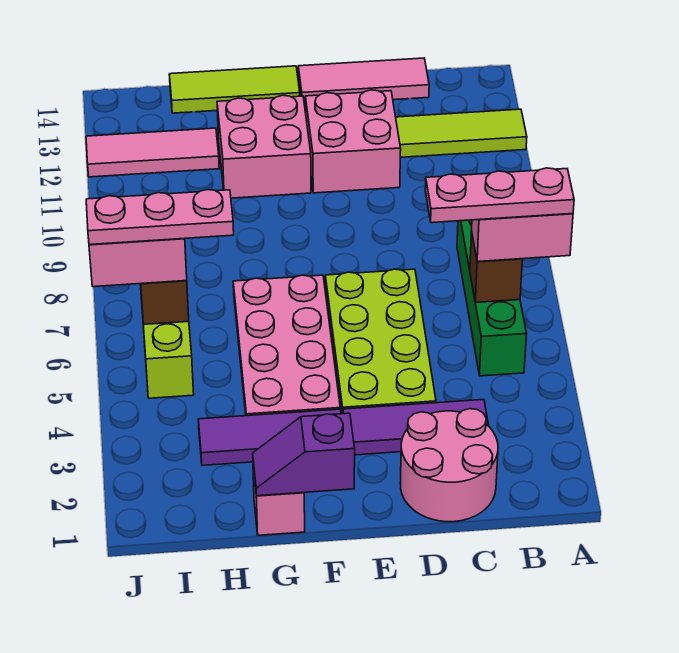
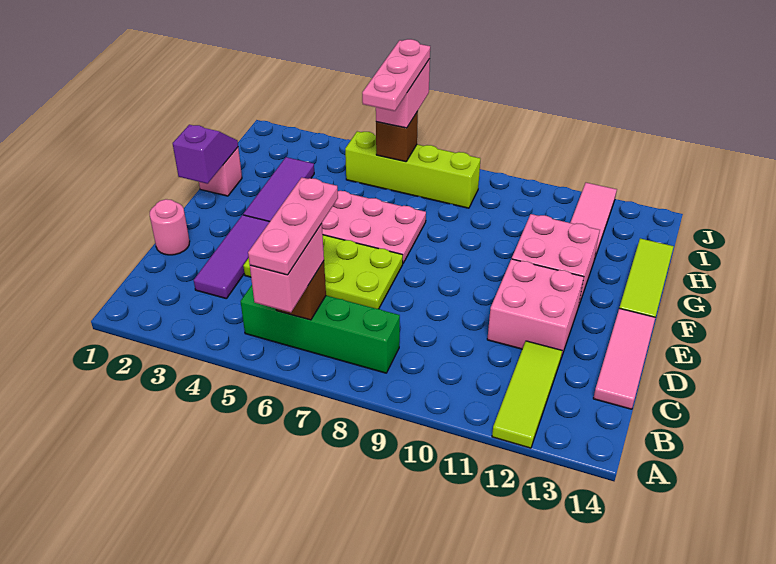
pink round brick C1:D2 level 1 -> pink round brick D1 level 1

